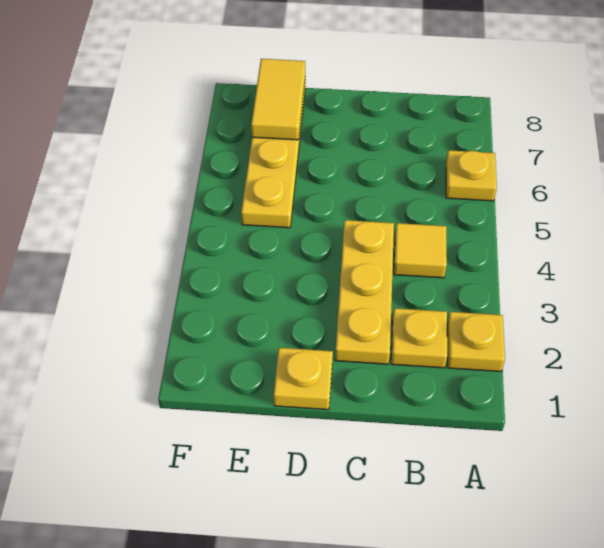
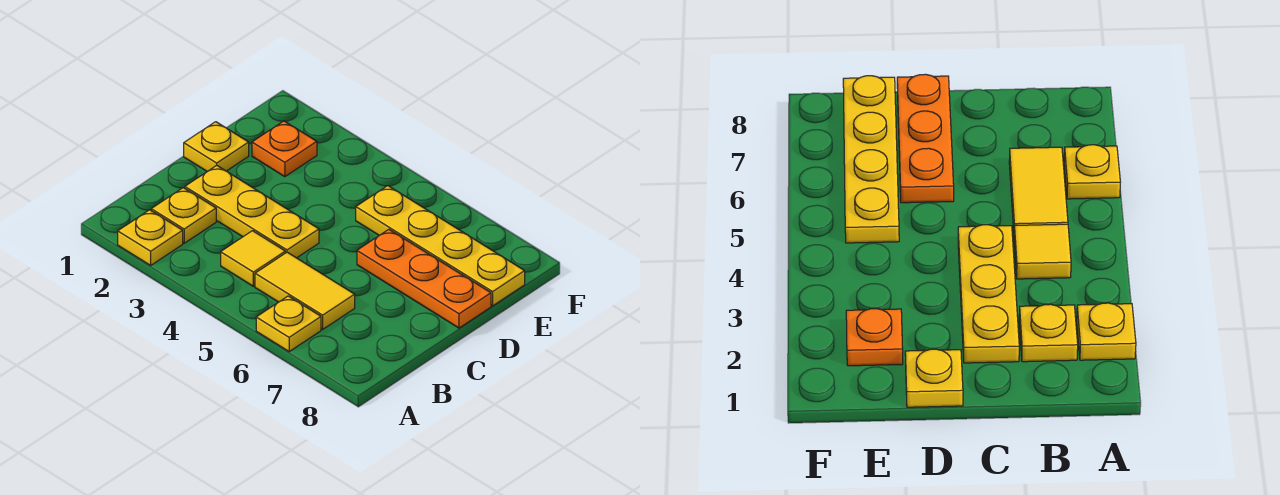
none -> orange plate D6:D8 level 1
none -> orange plate E2 level 1
yellow tile E7:E8 level 2 -> yellow tile B5:B6 level 1

